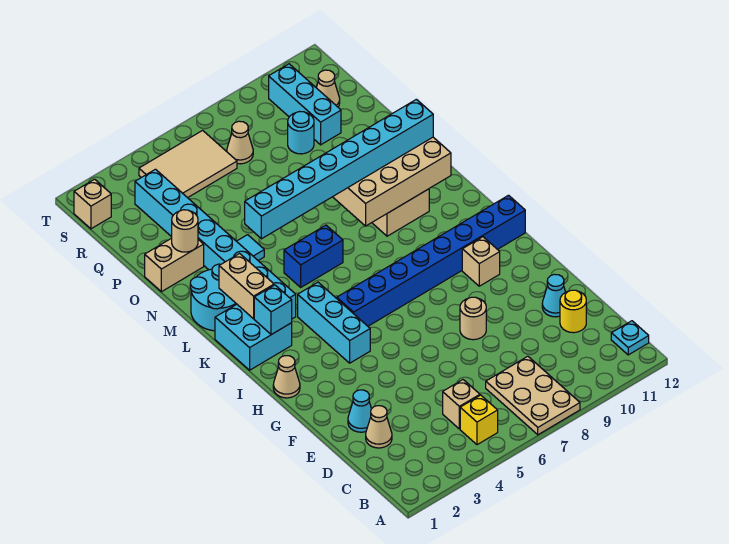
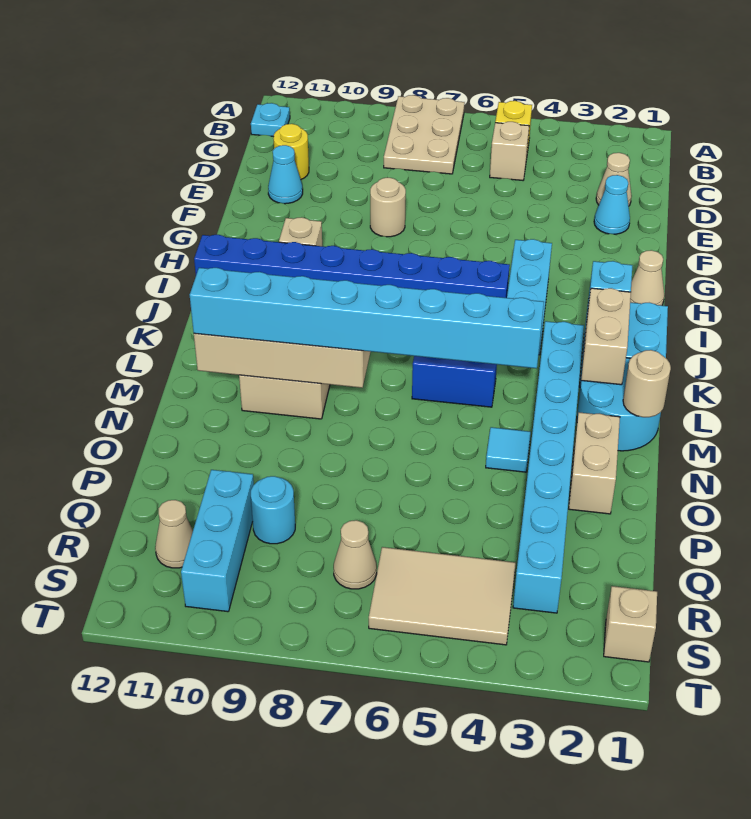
tan brick O1:O2 level 1 -> tan brick N2:O2 level 1
tan round brick O2 level 2 -> tan round brick M1 level 2

